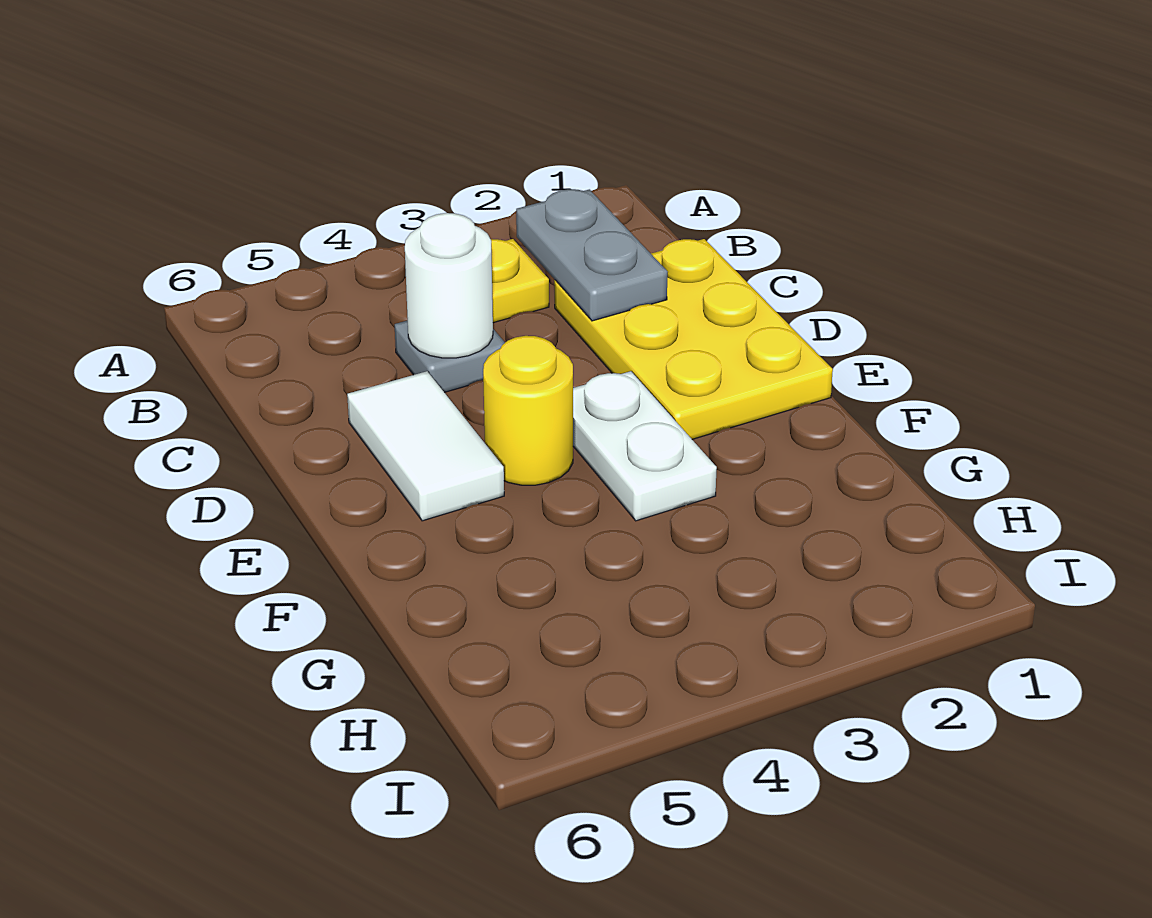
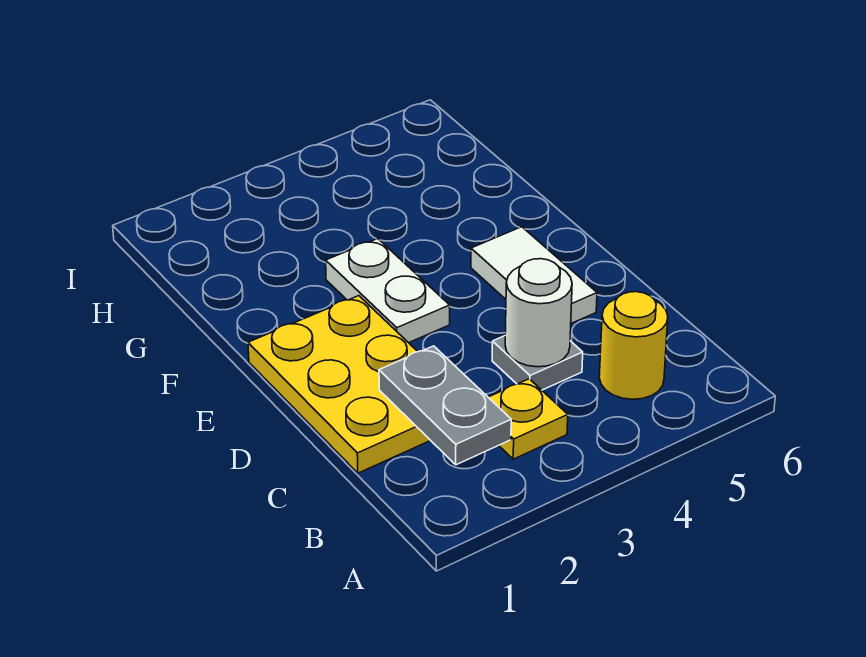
yellow round brick E4 level 1 -> yellow round brick B5 level 1

